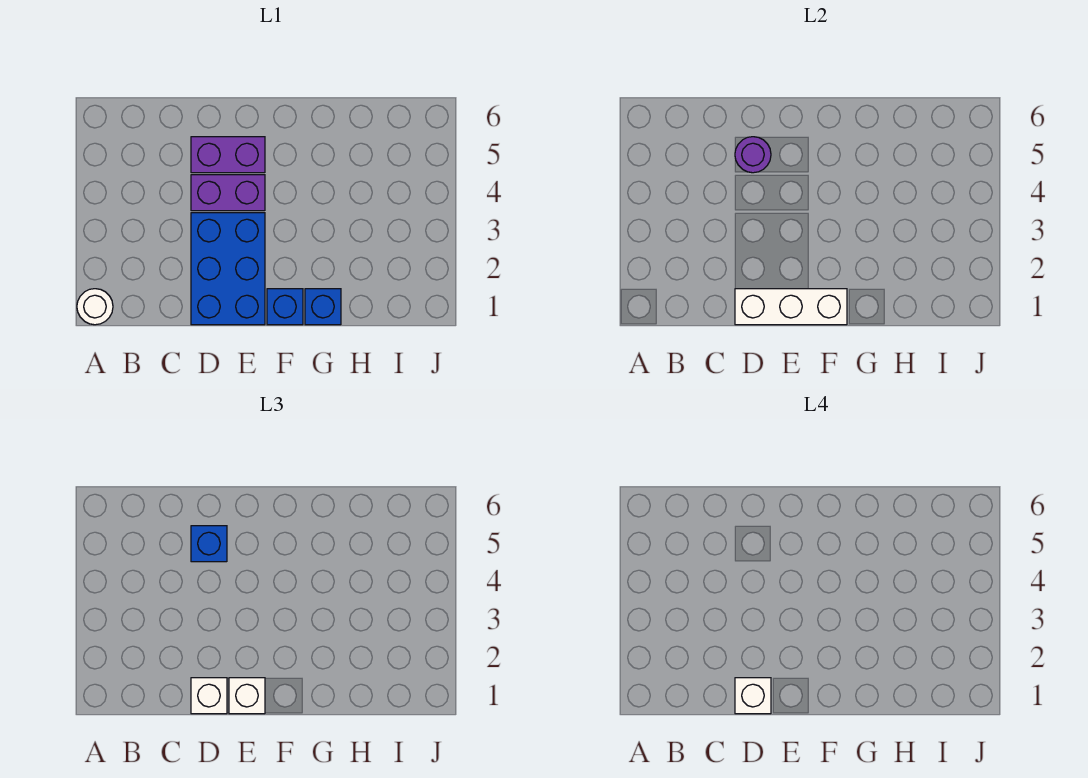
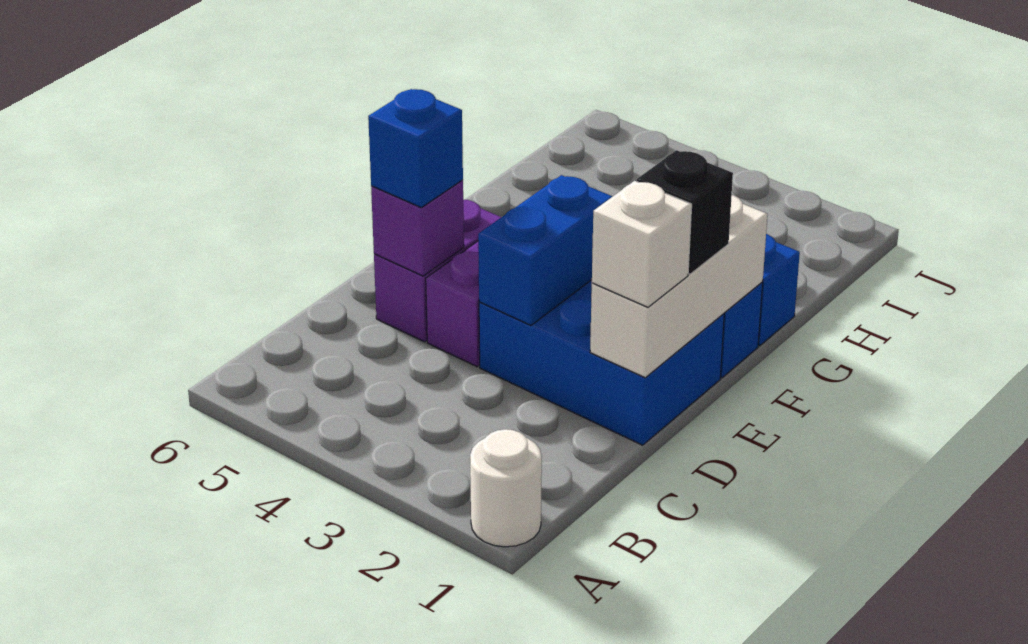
white brick D1 level 4 -> none
none -> blue brick D3:E3 level 2
purple round brick D5 level 2 -> purple brick D5 level 2
white brick E1 level 3 -> black brick E1 level 3

